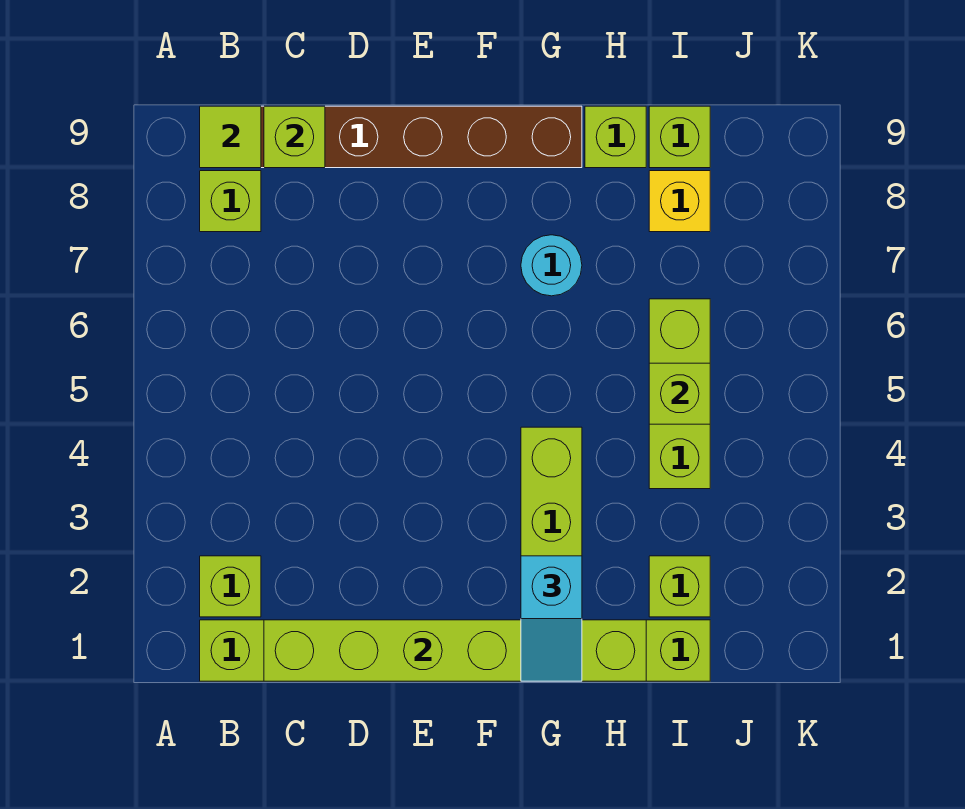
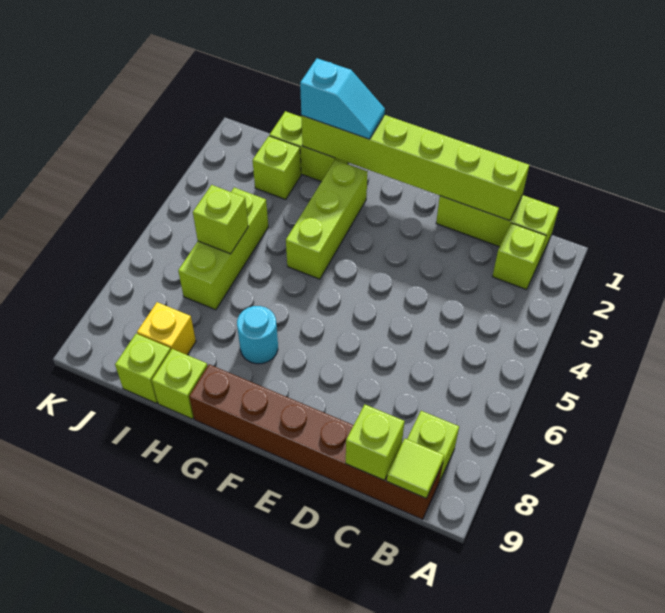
cyan slope G1:G2 level 3 top 2 -> cyan slope G1:H1 level 3 top H

